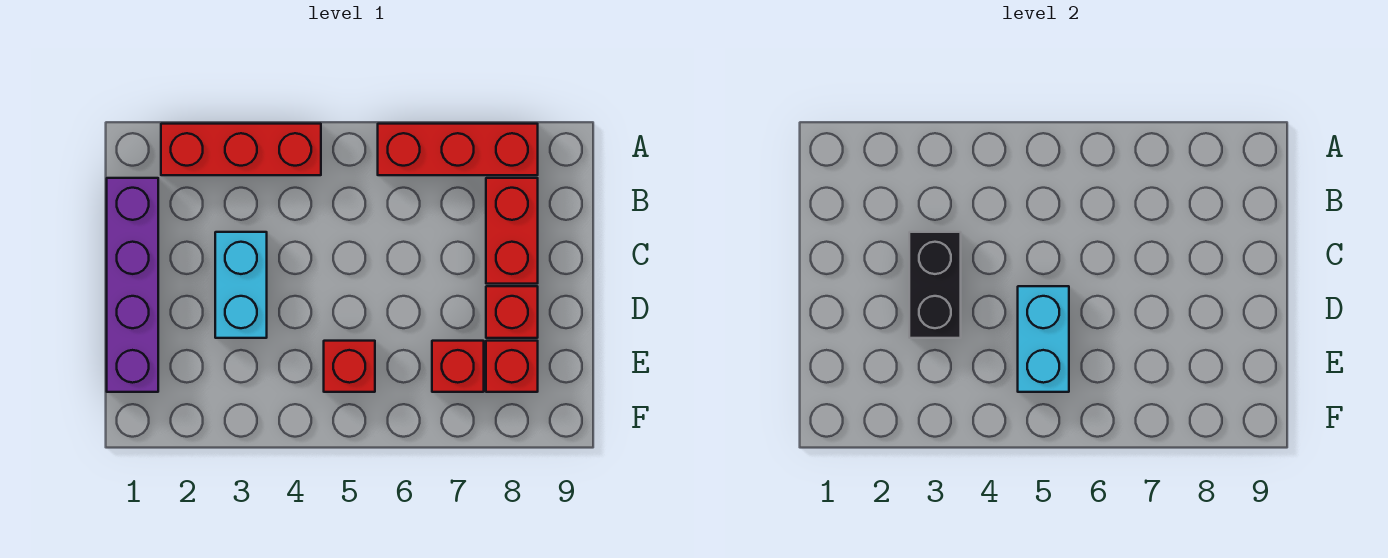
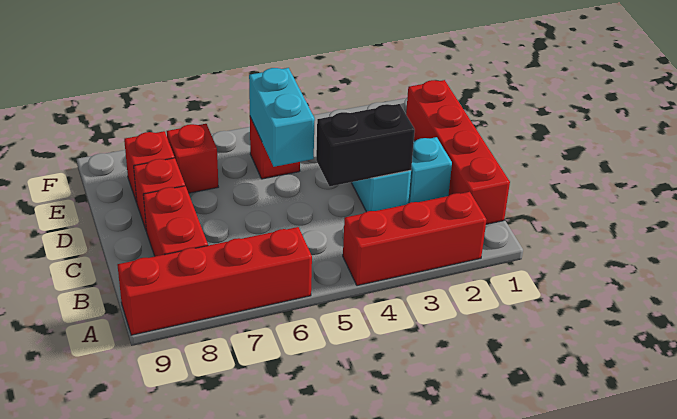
red brick A6:A8 level 1 -> red brick A6:A9 level 1
purple brick B1:E1 level 1 -> red brick B1:E1 level 1
none -> cyan brick C2 level 1
black brick C3:D3 level 2 -> black brick C3:C4 level 2

